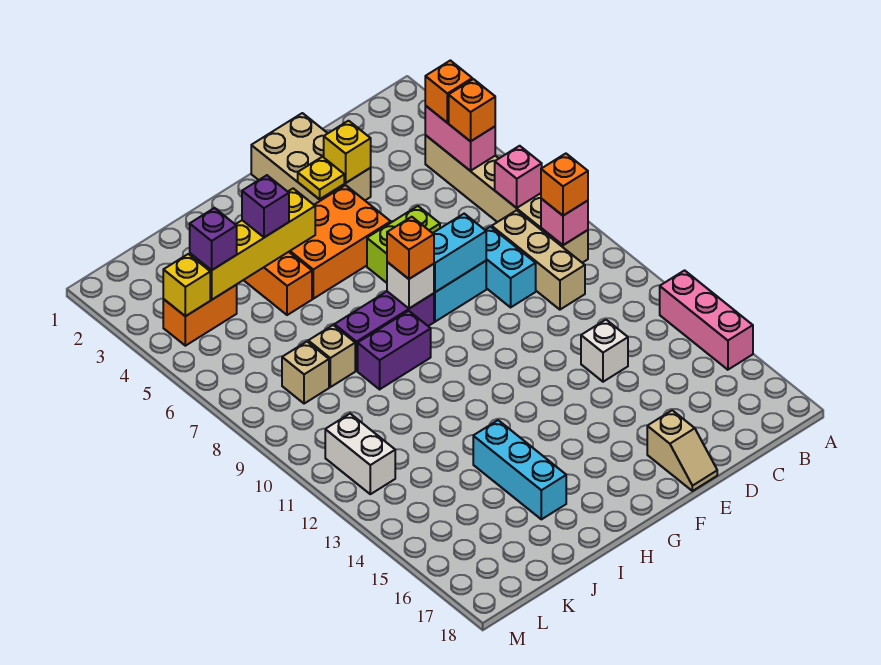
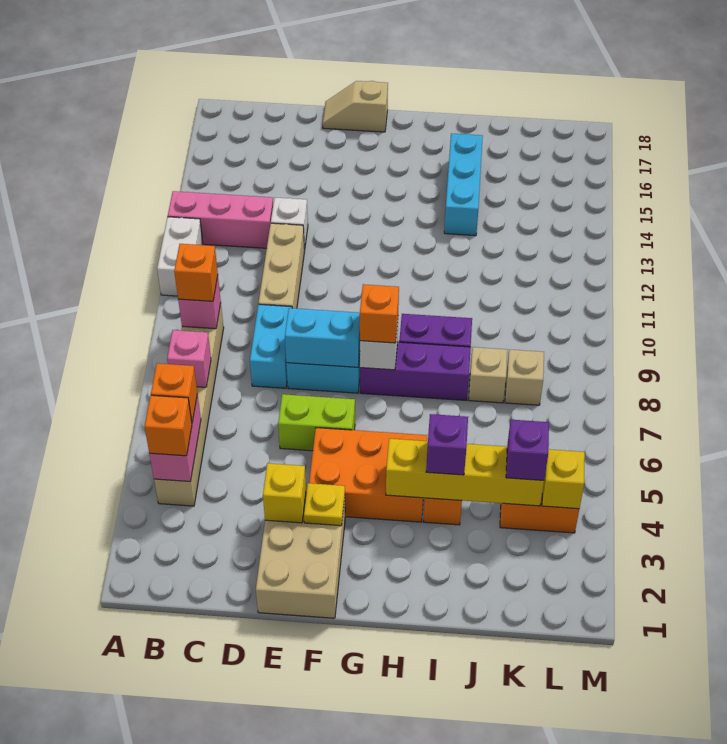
pink brick A13:A15 level 1 -> pink brick A13:C13 level 1
tan brick C8:C10 level 1 -> tan brick D10:D12 level 1
tan slope E17:E18 level 1 top 17 -> tan slope E18:F18 level 1 top F
white brick L11:L12 level 1 -> white brick A11:A12 level 1

